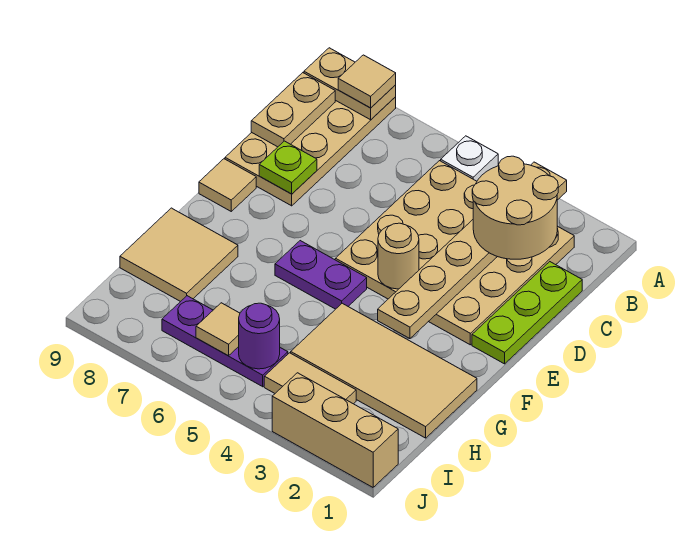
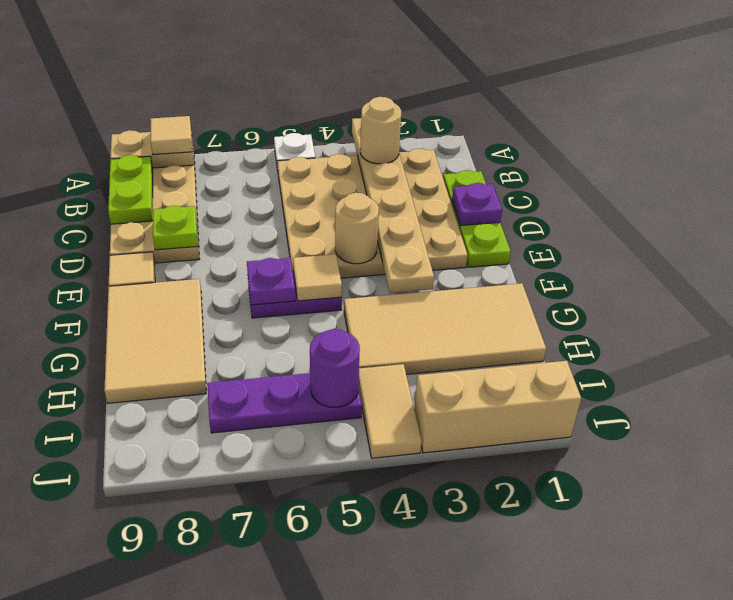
tan round brick B2:C3 level 3 -> tan round brick B3 level 3
tan plate B9:C9 level 2 -> lime plate B9:C9 level 2
none -> purple plate D1 level 2
none -> purple plate F6 level 2
tan tile G8:H9 level 1 -> tan tile F8:H9 level 1
tan tile I3:I4 level 1 -> tan tile I4:J4 level 1
tan tile I6 level 2 -> tan tile F5 level 2

